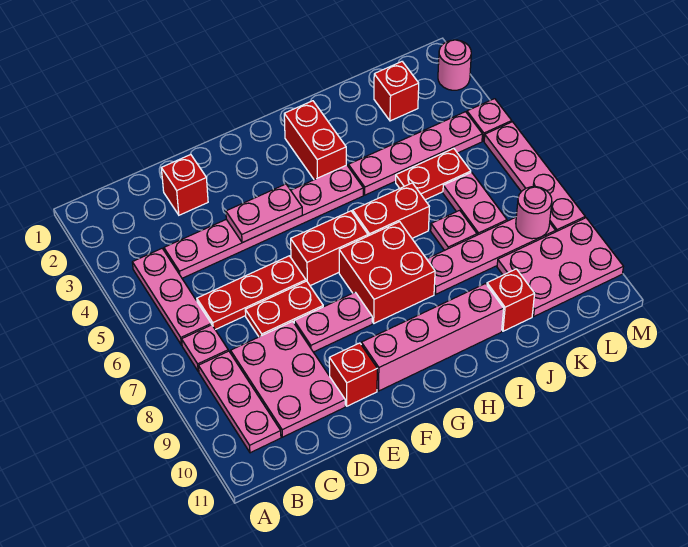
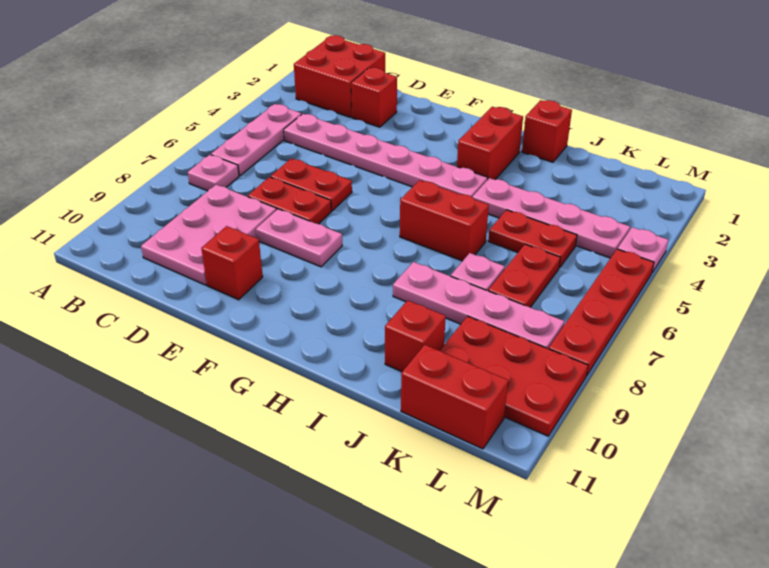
pink plate B8:B10 level 1 -> none
red plate C6:E6 level 1 -> red plate D6:E6 level 1
pink plate E4:F4 level 2 -> none
red brick F6:G6 level 1 -> red brick K11:L11 level 1
pink brick F10:I10 level 1 -> none
red brick G7:H8 level 1 -> red brick B1:C2 level 1
red brick K2 level 1 -> red brick I1 level 1
pink plate K6:K7 level 1 -> red plate K6:K7 level 1
pink plate K9:M10 level 1 -> red plate K9:M10 level 1
pink round brick L8 level 2 -> none
pink round brick M2 level 1 -> none
pink plate M5:M8 level 1 -> red plate M5:M8 level 1

